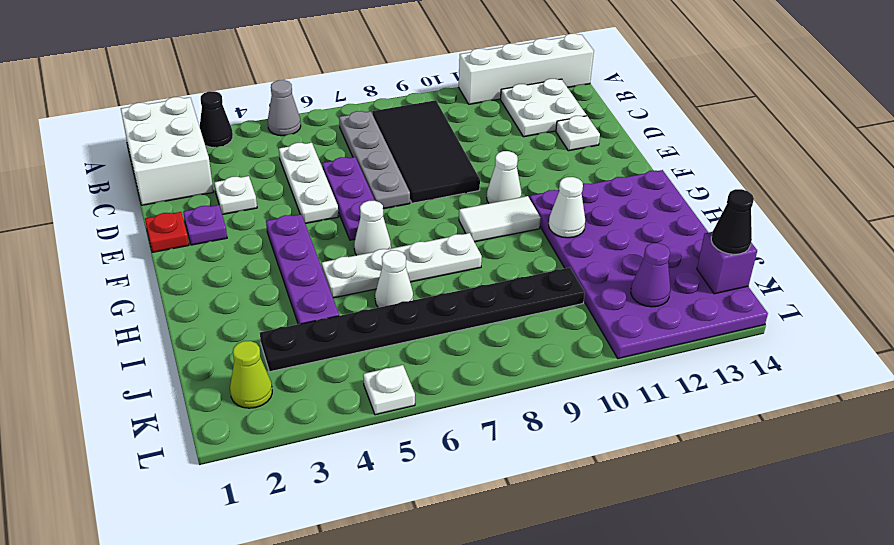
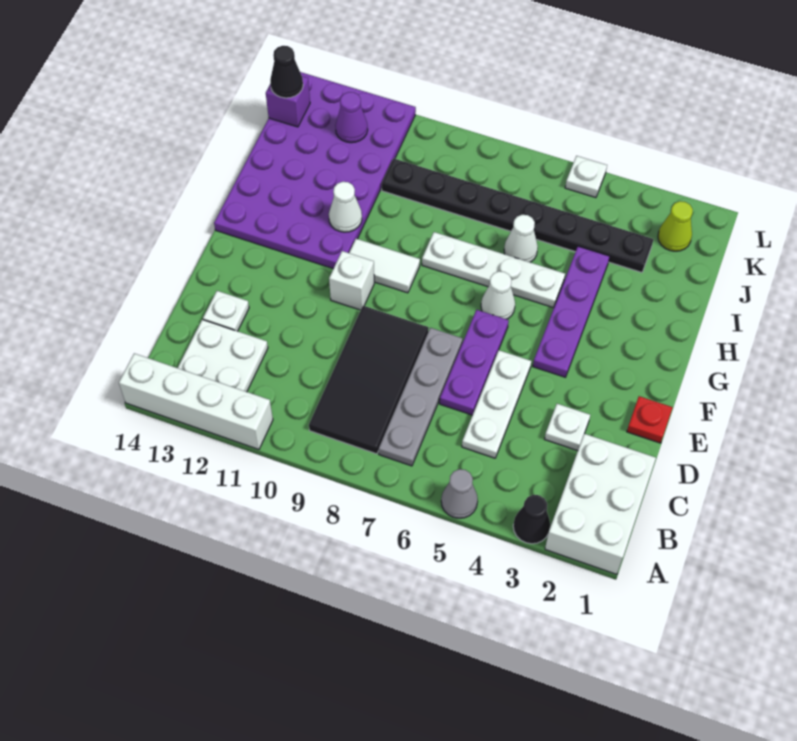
purple plate E2 level 1 -> none
white cone F10 level 1 -> white brick F10 level 1

